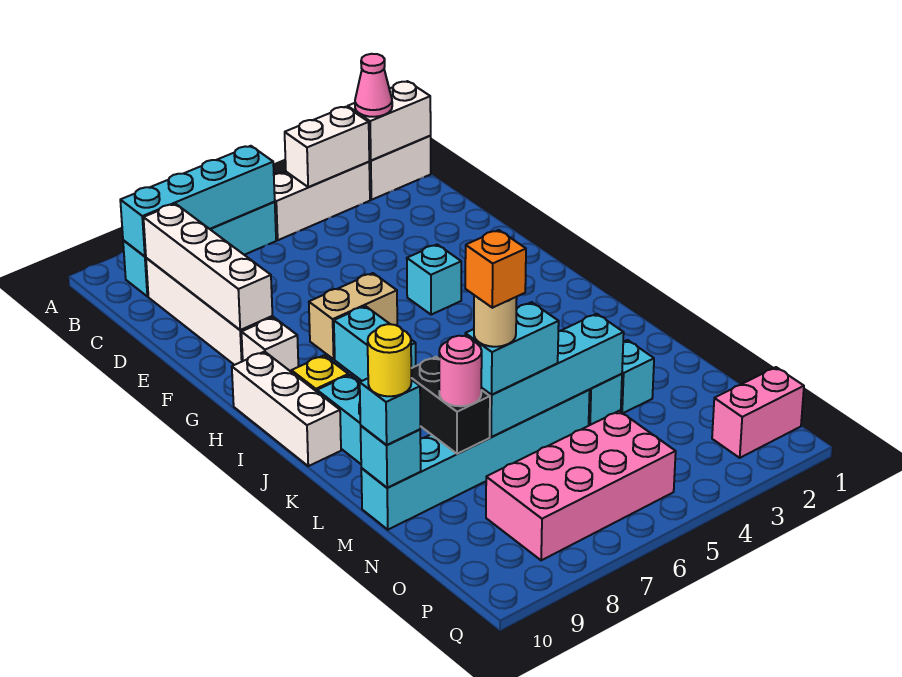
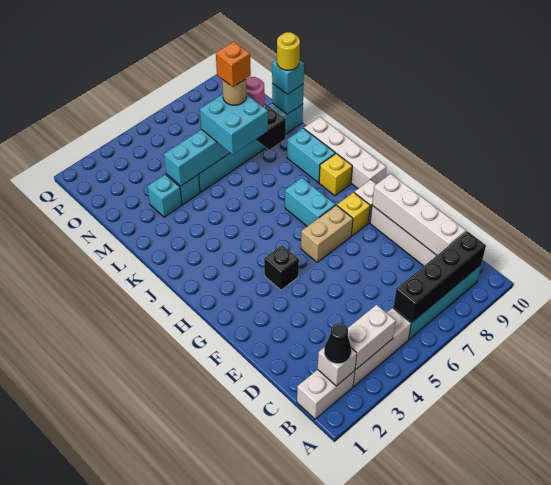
white brick B1:B2 level 2 -> white brick B2 level 2
pink cone B2 level 3 -> black cone B2 level 3
cyan brick B6:B9 level 2 -> black brick B6:B9 level 2
cyan brick G4 level 1 -> black brick G4 level 1
none -> yellow brick G8 level 1
white brick H10:J10 level 1 -> white brick H10:K10 level 1
cyan brick M6:M7 level 3 -> cyan brick L6:M7 level 3
pink brick O5:P8 level 1 -> none
pink brick P1:P2 level 1 -> none

